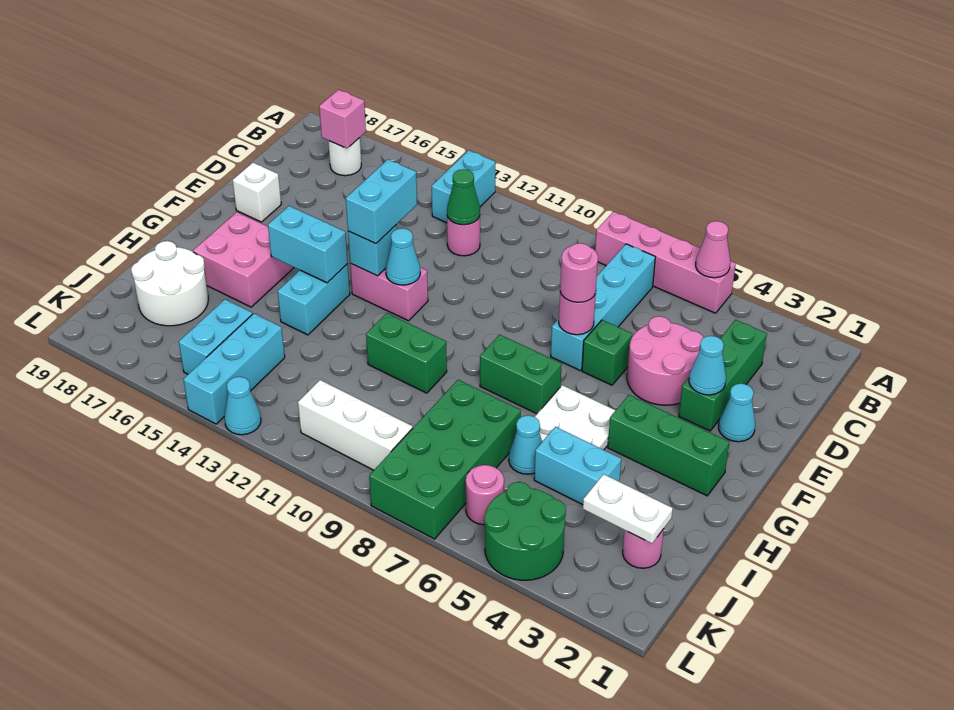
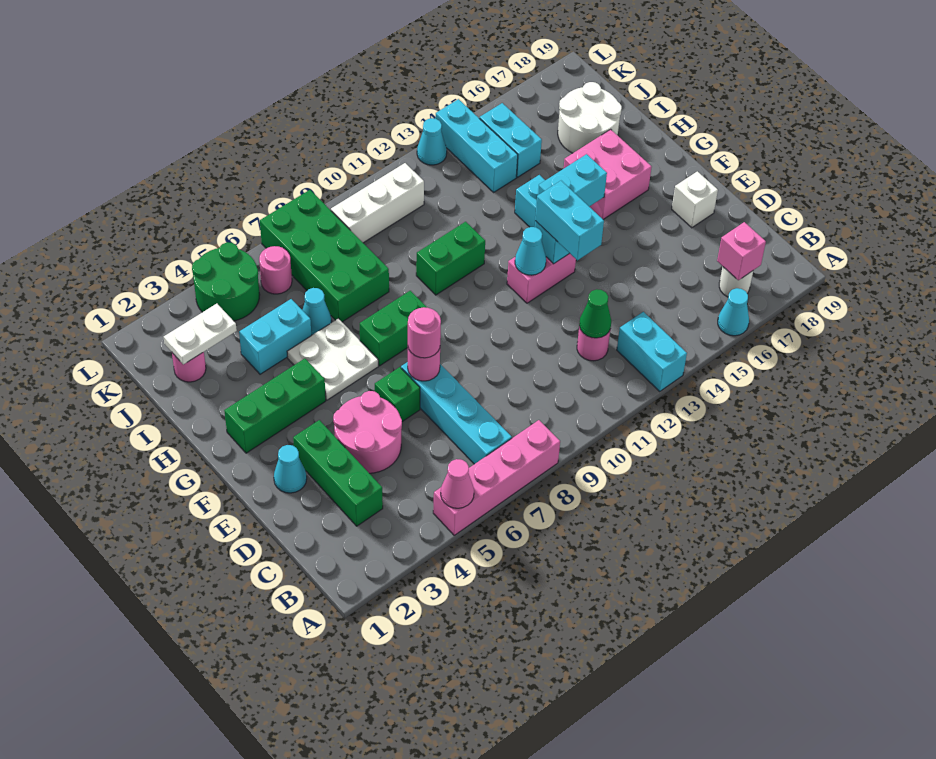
cyan cone E3 level 2 -> cyan cone A16 level 1

